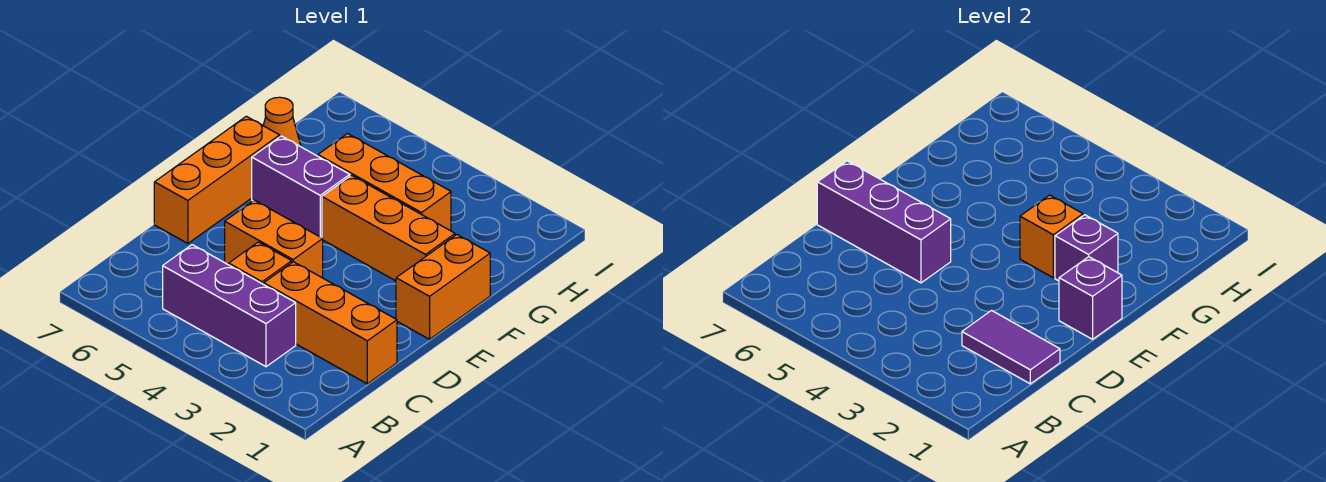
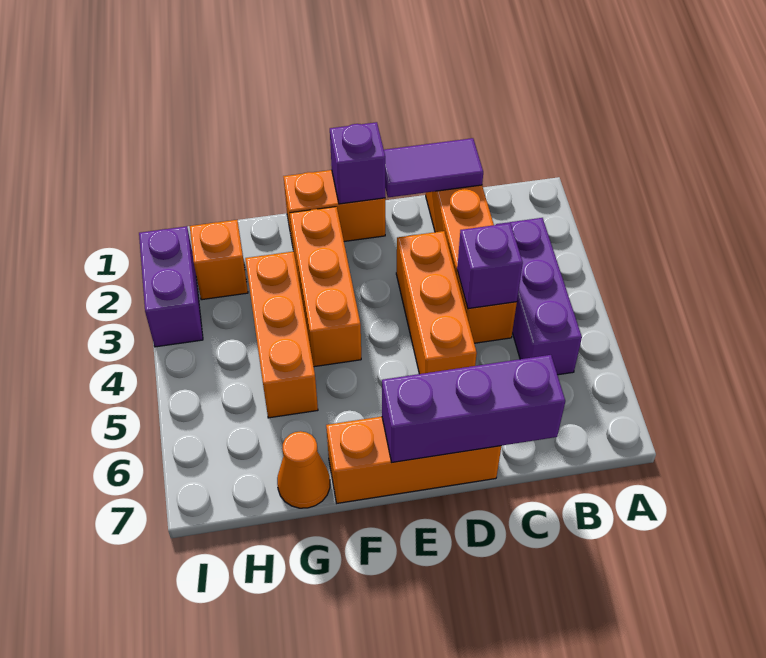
purple tile C1:C2 level 2 -> purple tile C1:D1 level 2
orange brick D4:D5 level 1 -> orange brick D3:D5 level 1
purple brick D5:D7 level 2 -> purple brick C7:E7 level 2
purple brick F2 level 2 -> purple brick C4 level 2
orange brick F3 level 2 -> orange brick H2 level 1
purple brick F5:F6 level 1 -> purple brick I2:I3 level 1

